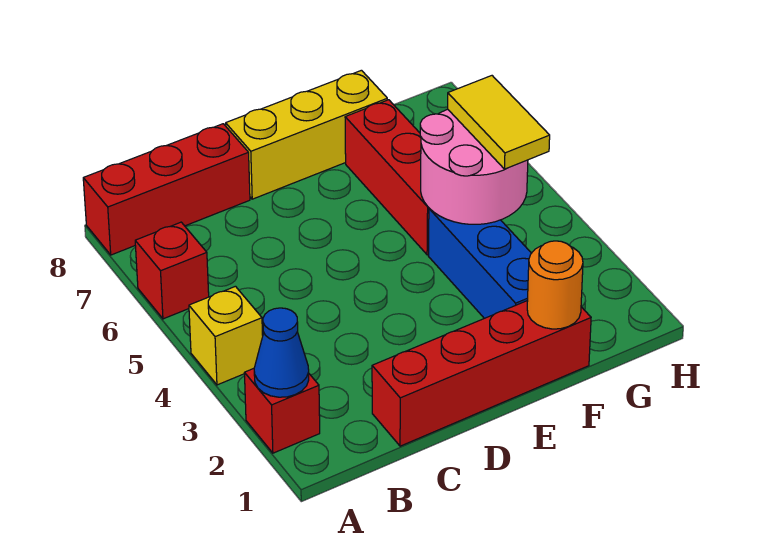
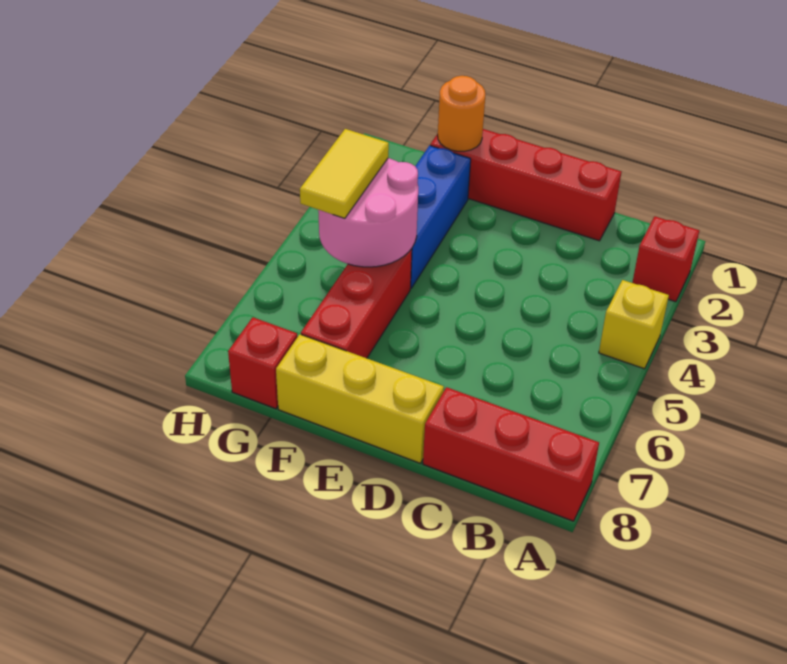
blue cone A2 level 2 -> none
red brick A6 level 1 -> red brick G8 level 1

